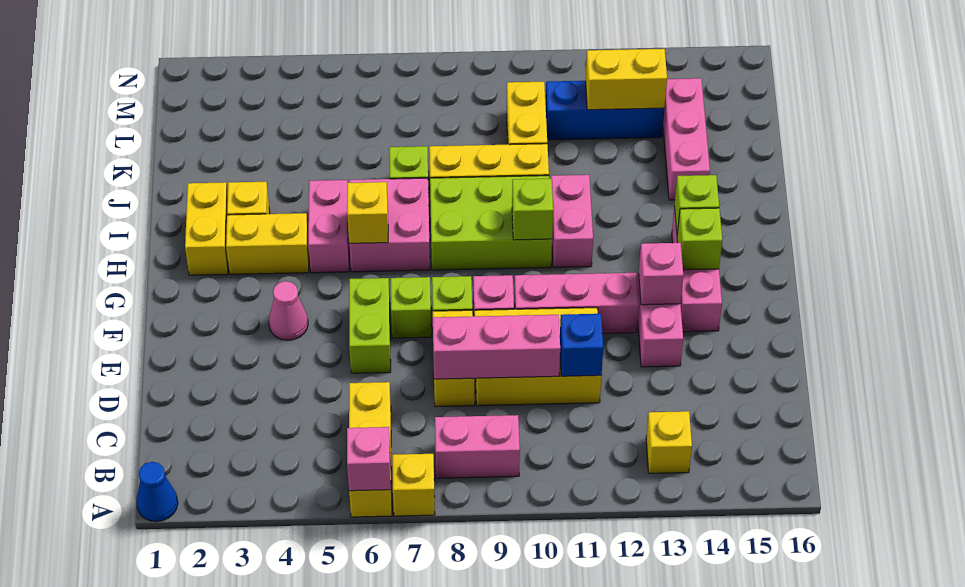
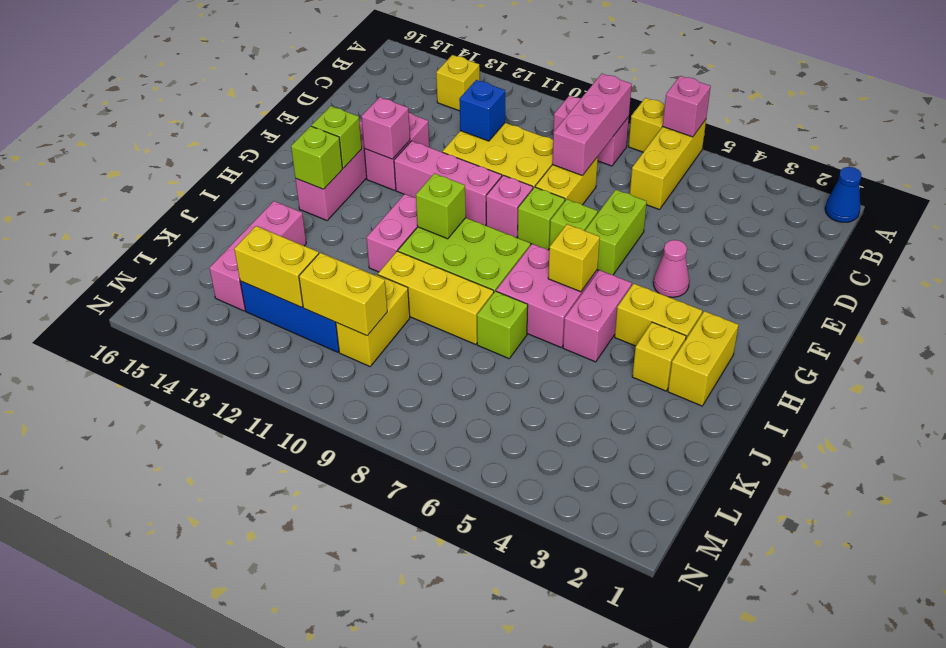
pink brick D8:D10 level 2 -> pink brick B8:D8 level 2
none -> yellow brick L10:L11 level 2

